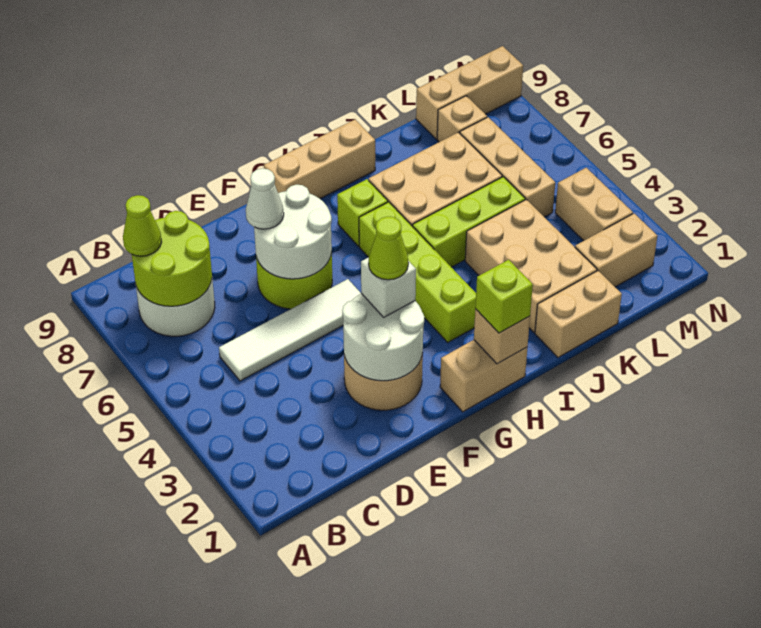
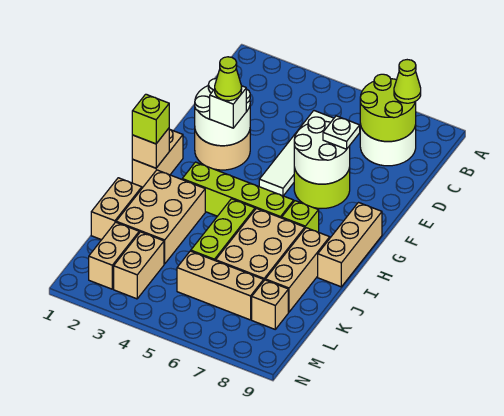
white cone E7 level 3 -> white plate E7 level 3
tan brick J2:K4 level 1 -> tan brick I2:K3 level 1
tan brick L9:N9 level 1 -> tan brick I8:K8 level 1
tan brick M3:M4 level 1 -> tan brick L3:M3 level 1

